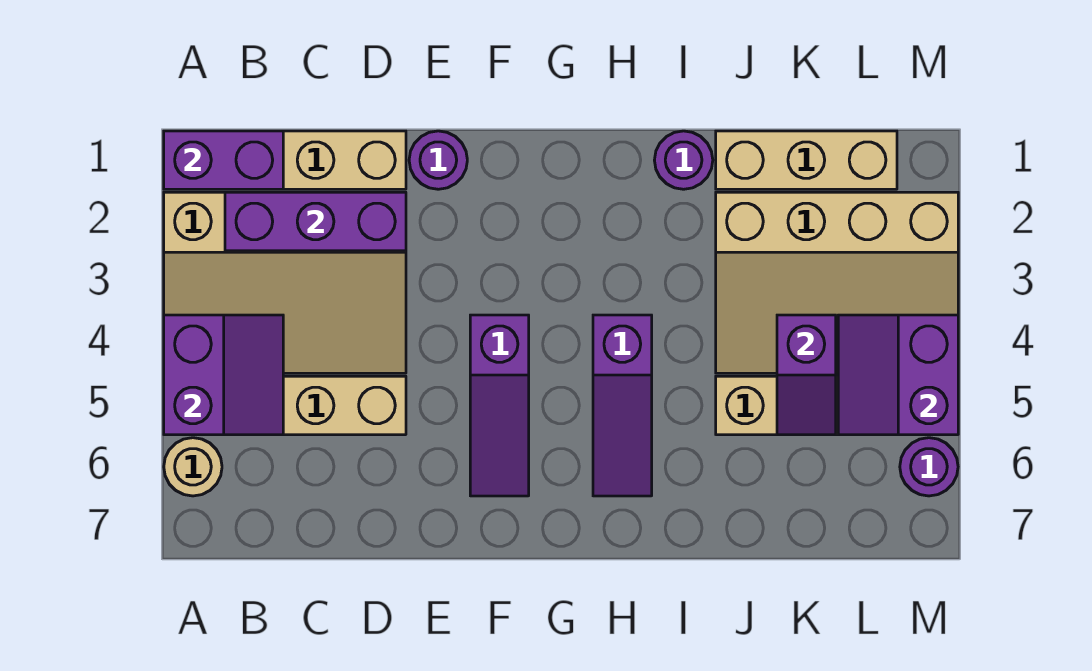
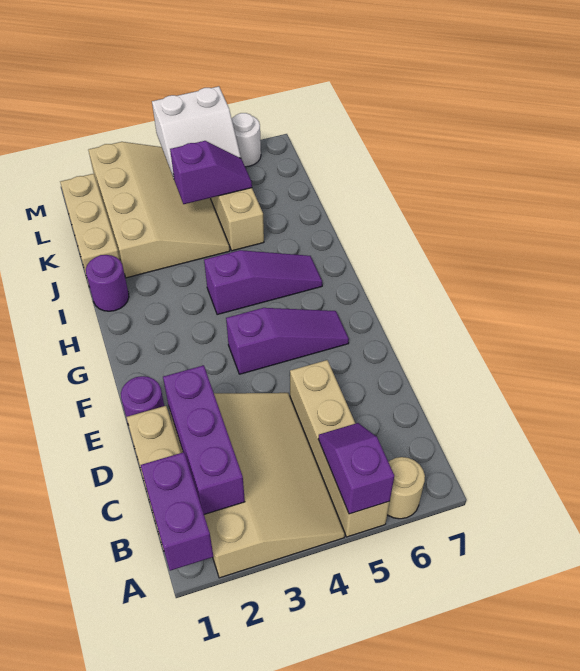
purple slope A4:B5 level 2 top A -> purple slope A5:B5 level 2 top A
purple slope L4:M5 level 2 top M -> white slope L4:M5 level 2 top M
purple round brick M6 level 1 -> white round brick M6 level 1

